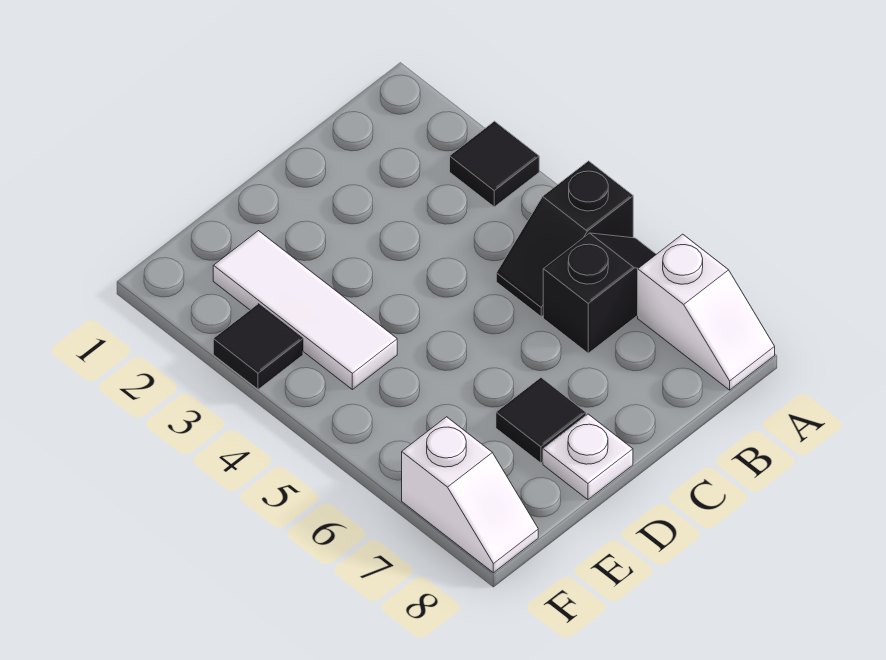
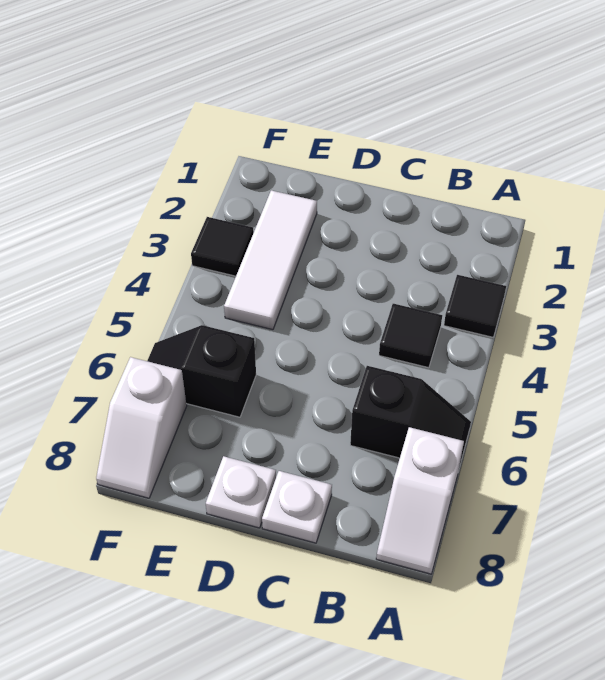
black slope A5:B5 level 1 top A -> black slope E6:F6 level 1 top E
none -> white plate C8 level 1
black tile D7 level 1 -> black tile B4 level 1

